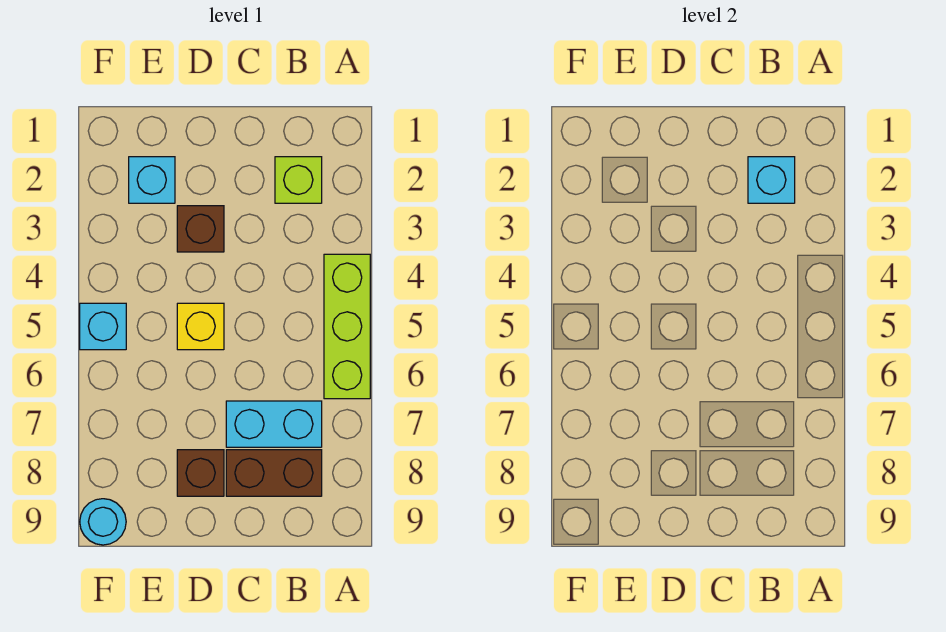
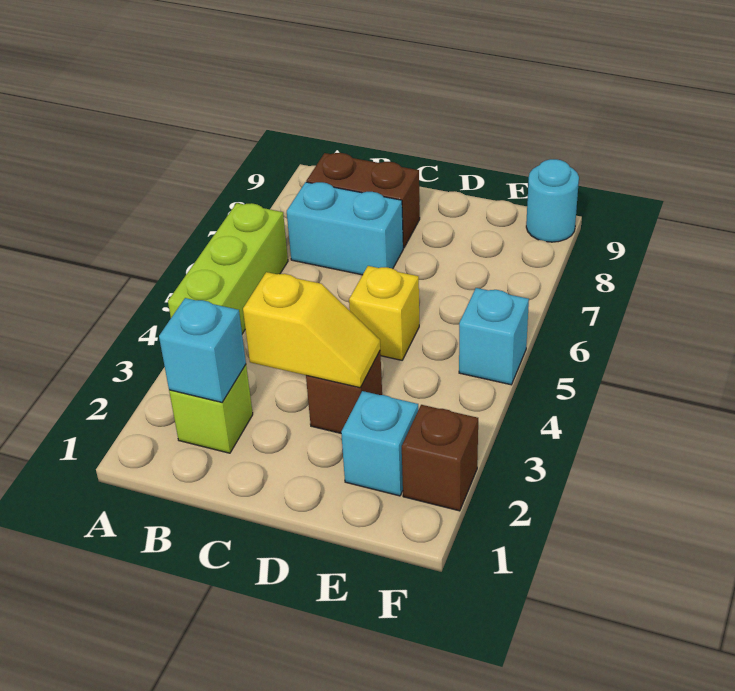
none -> yellow slope C3:D3 level 2 top C
brown brick D8 level 1 -> brown brick F2 level 1

